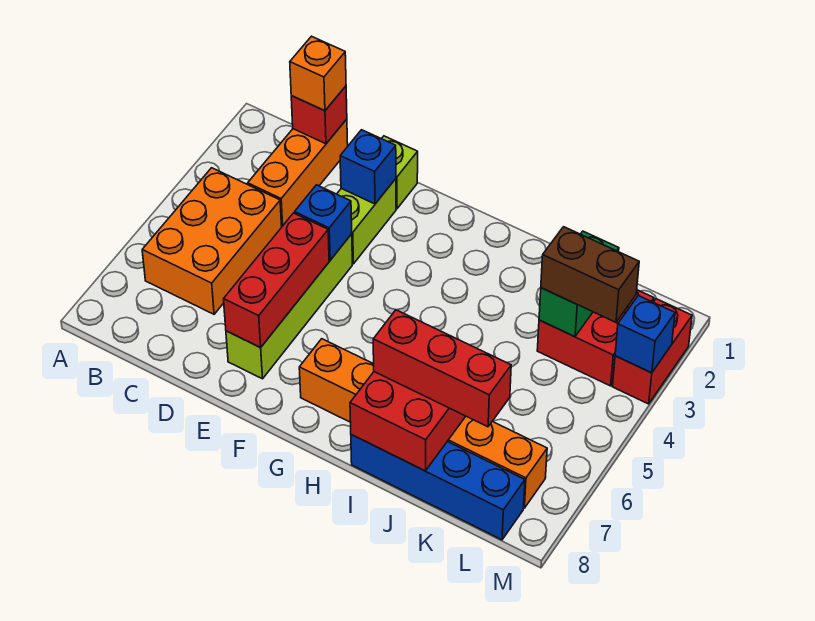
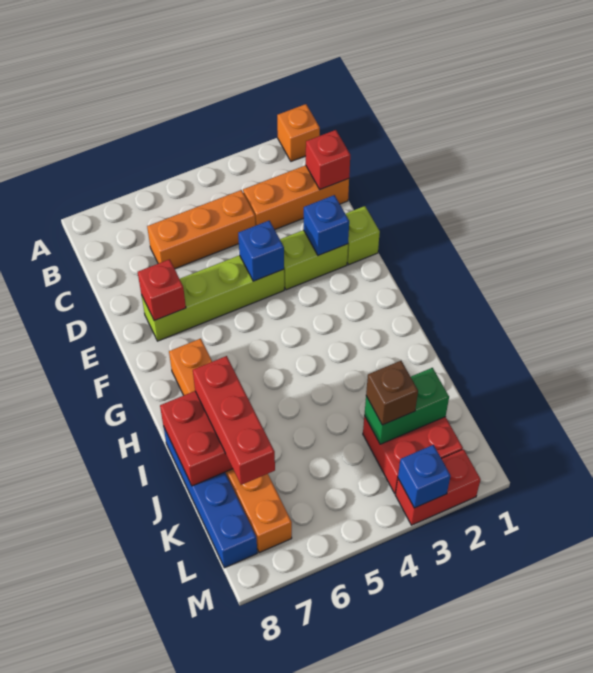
orange brick B4:C6 level 1 -> orange brick C4:C6 level 1
orange brick C1 level 3 -> orange brick A1 level 1
red brick E5:E7 level 2 -> red brick E7 level 2
brown brick K3:L3 level 3 -> brown brick K3 level 3

